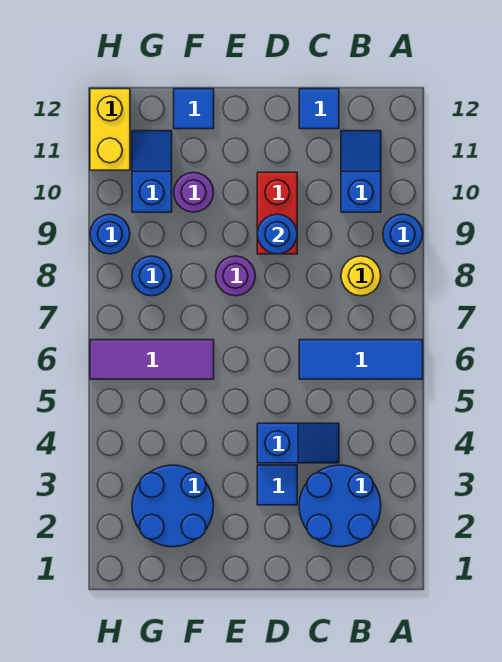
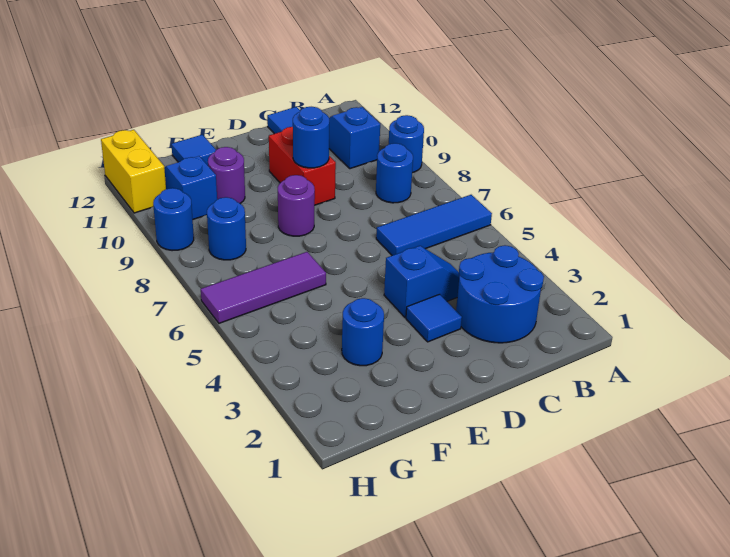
yellow round brick B8 level 1 -> blue round brick B8 level 1
blue round brick F2:G3 level 1 -> blue round brick F3 level 1

